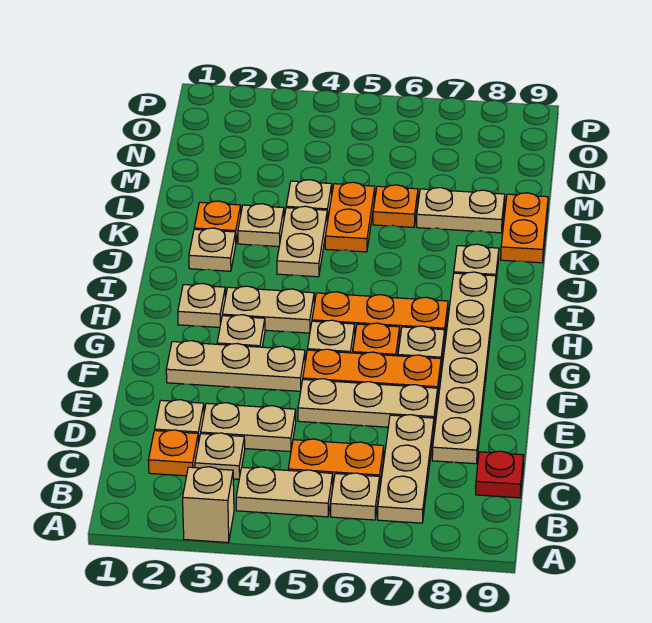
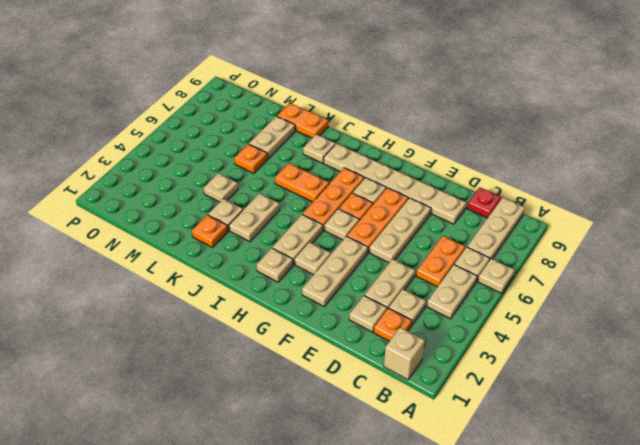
tan brick A3 level 1 -> tan brick B1 level 1
tan plate B7:D7 level 1 -> tan plate B7:B9 level 1
tan plate J2 level 1 -> tan plate A6 level 1
tan plate J4:K4 level 1 -> tan plate J3:J4 level 1
orange plate K5:L5 level 1 -> orange plate I6:J6 level 1

